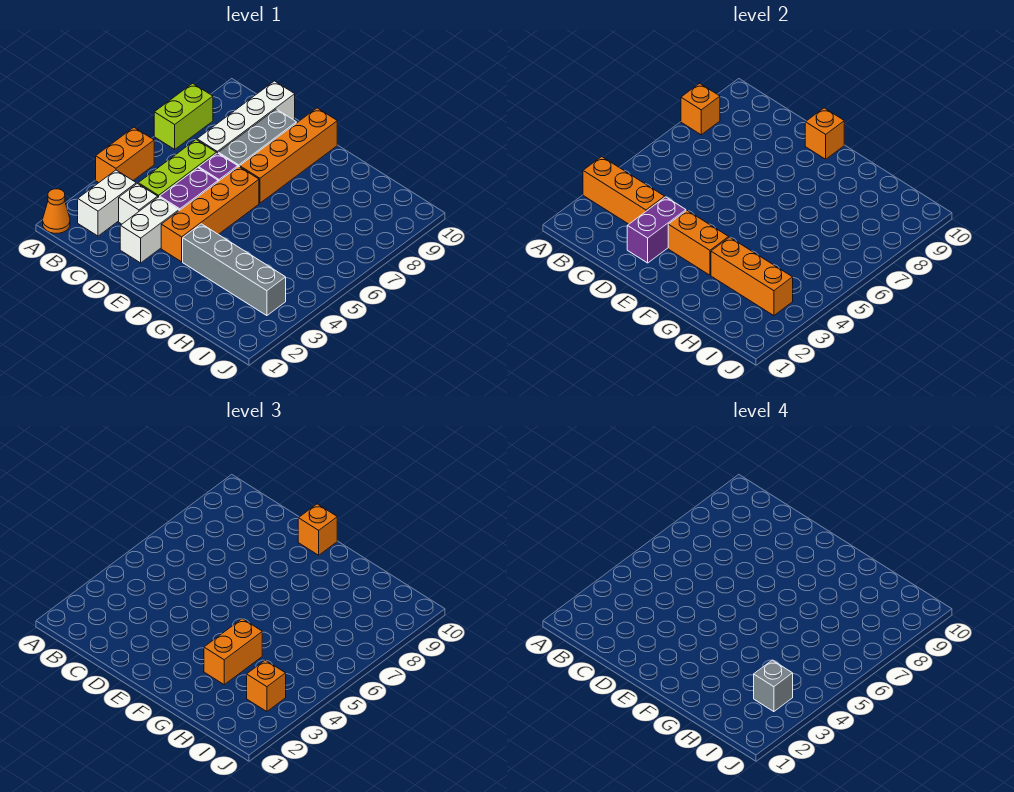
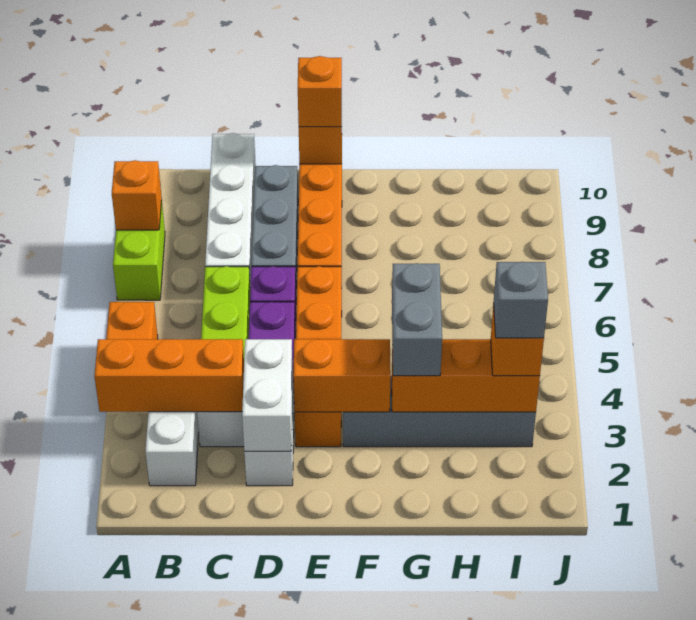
orange cone A1 level 1 -> none
purple brick D2:D3 level 2 -> white brick D2:D3 level 2
orange brick G3:G4 level 3 -> grey brick G3:G4 level 3

